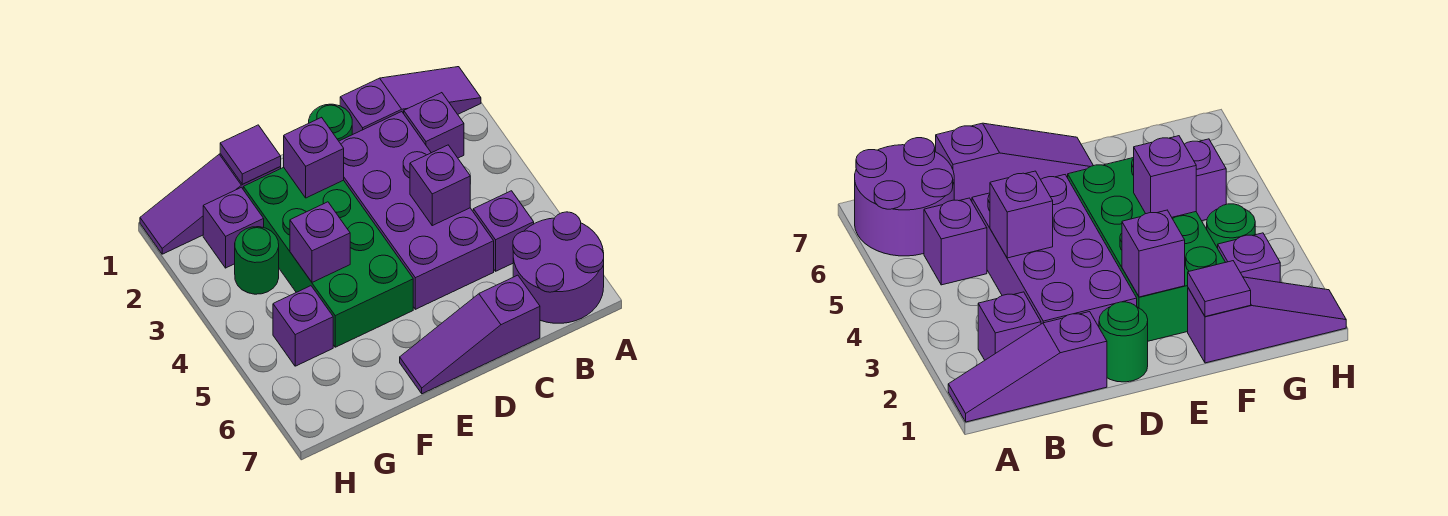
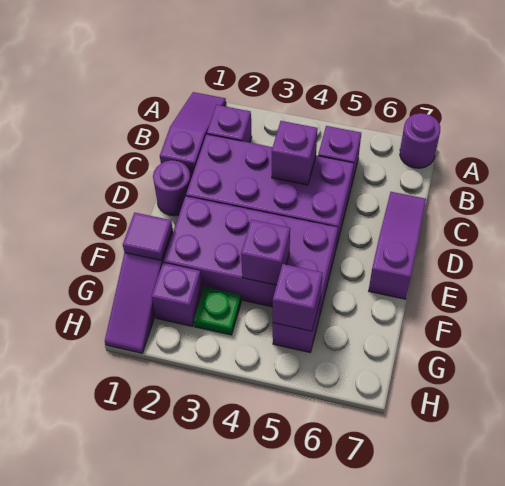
purple round brick A6:B7 level 1 -> purple round brick A7 level 1
purple slope C7:E7 level 1 top C -> purple slope C7:E7 level 1 top E
green round brick D1 level 1 -> purple round brick D1 level 1
green brick E2:F5 level 1 -> purple brick E2:F5 level 1
purple brick E2 level 2 -> purple brick G5 level 2
green round brick G3 level 1 -> green plate G3 level 1

